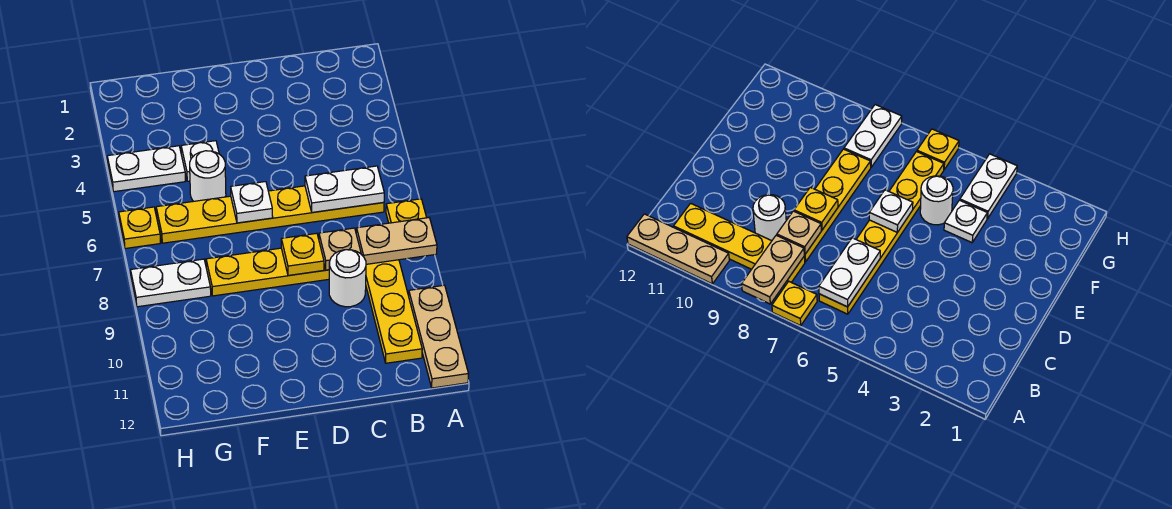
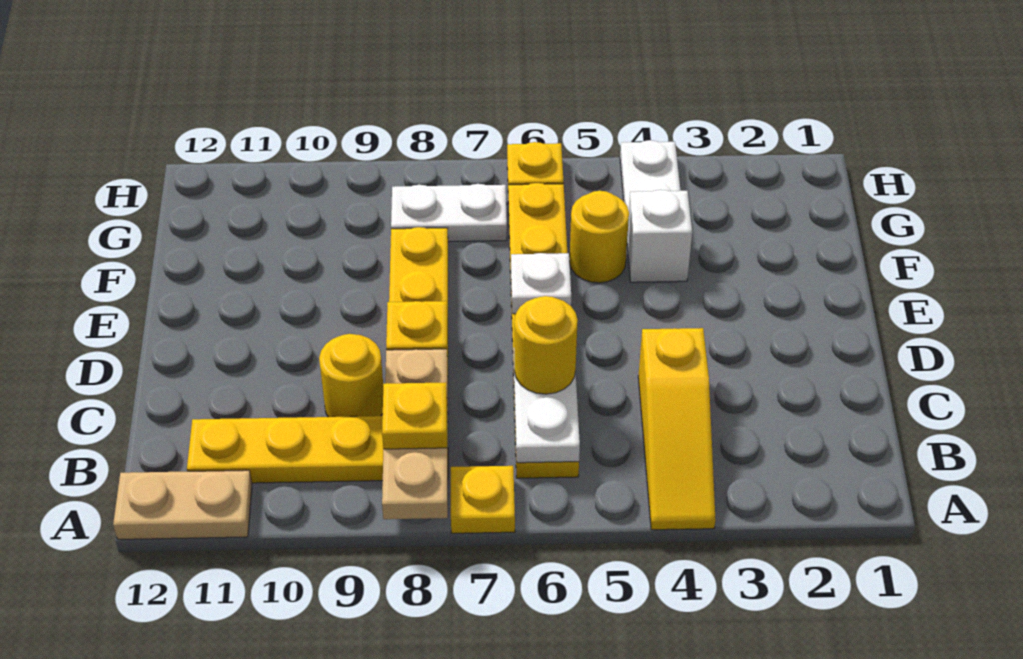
none -> yellow slope A4:C4 level 1 top C
tan plate A10:A12 level 1 -> tan plate A11:A12 level 1
none -> yellow plate B8 level 3
none -> yellow round brick C6 level 3
white round brick C9 level 1 -> yellow round brick C9 level 1
white plate F4 level 1 -> white brick F4 level 1
white round brick F5 level 1 -> yellow round brick F5 level 1
white plate G8:H8 level 1 -> white plate G7:G8 level 1

